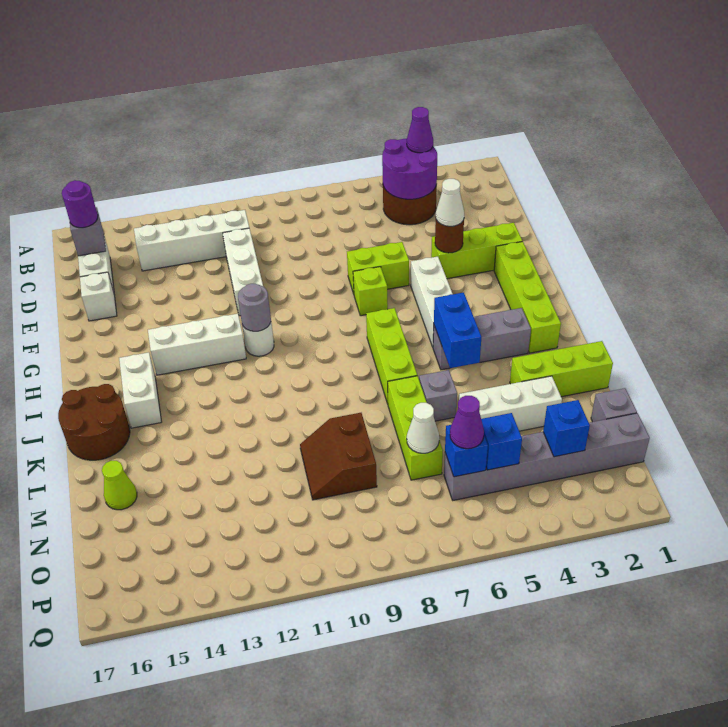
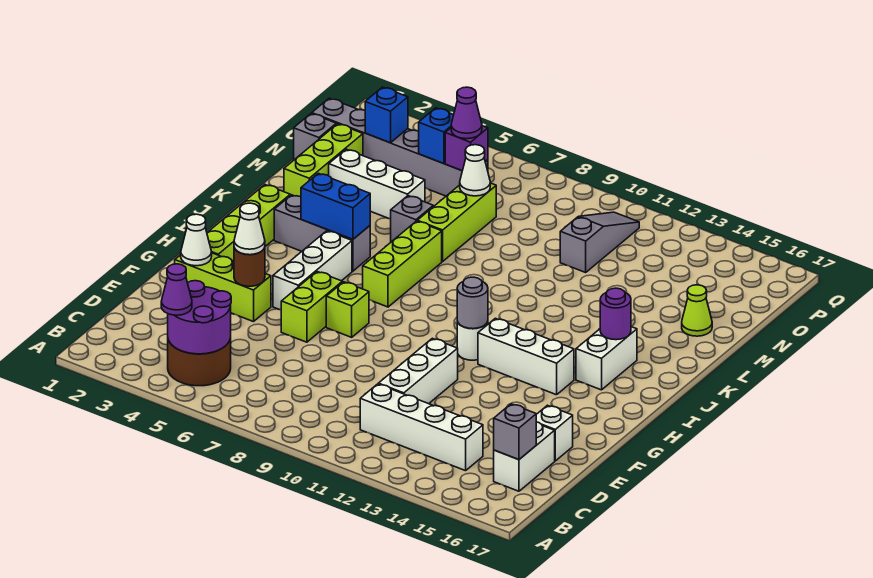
purple round brick C16 level 3 -> purple round brick J15 level 2
none -> white cone F2 level 2
lime brick F6:F7 level 1 -> lime brick F6:G6 level 1
blue brick J5:K5 level 2 -> blue brick J4:J5 level 2
brown round brick J16:K17 level 1 -> none
lime brick L1:L3 level 1 -> lime brick L2:N2 level 1
brown slope M9:N10 level 1 top 9 -> none
none -> grey slope N11:P11 level 1 top N
blue brick O6 level 2 -> purple brick O6 level 2

